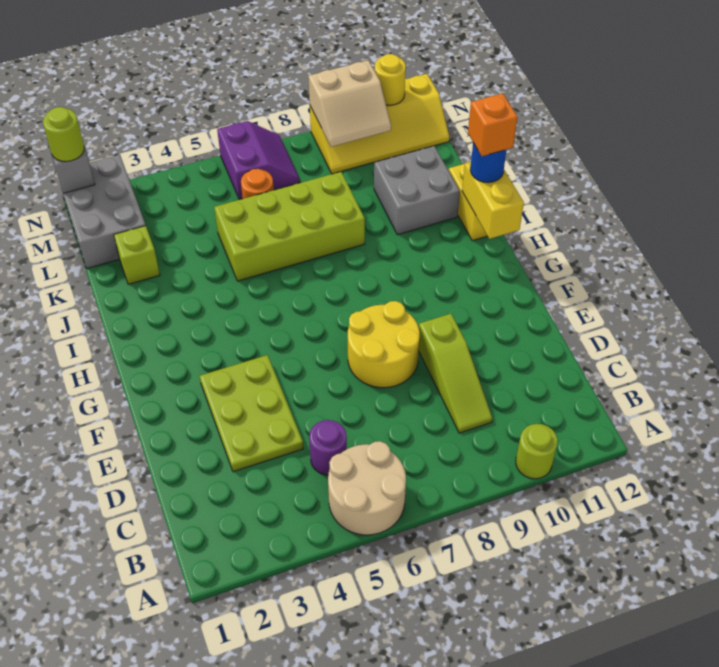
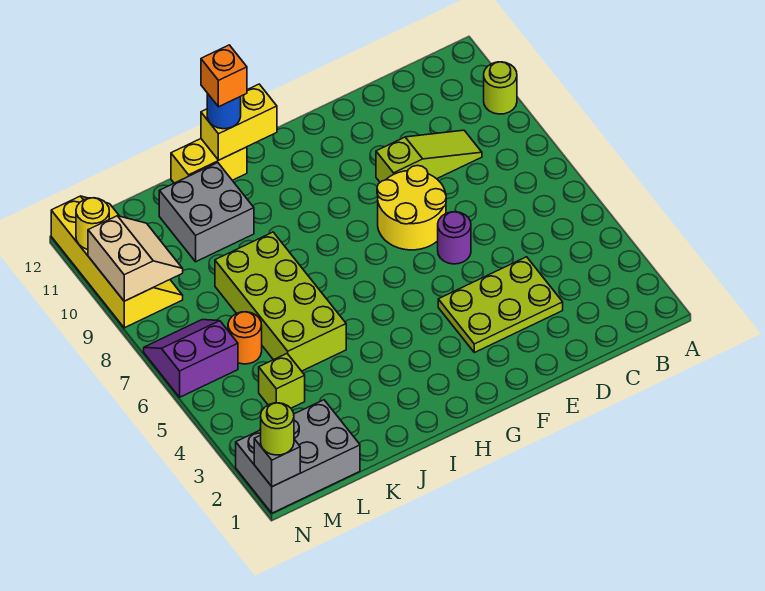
tan round brick A5:B6 level 1 -> none
purple round brick C5 level 1 -> purple round brick E6 level 1
lime brick K2 level 1 -> lime brick L4 level 1

